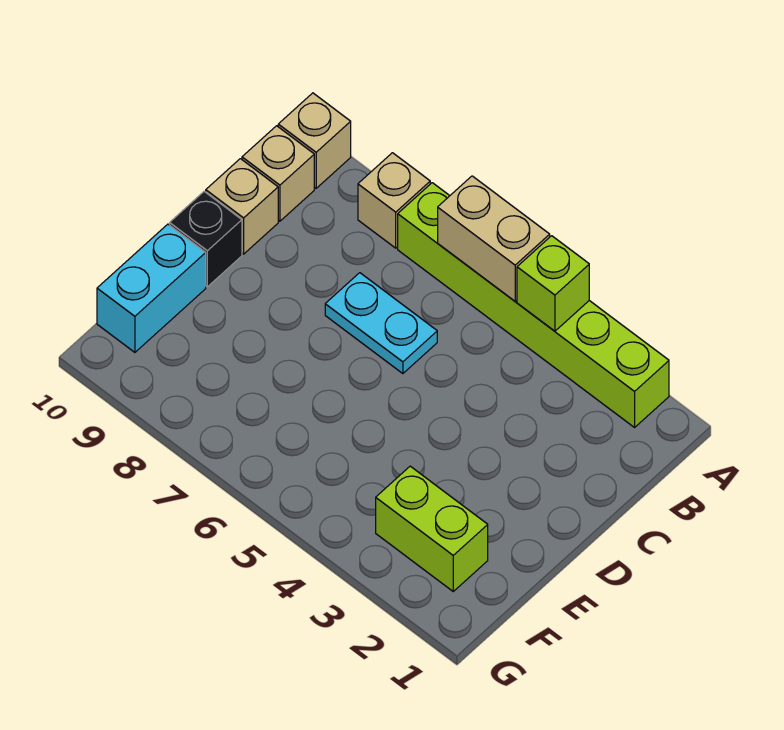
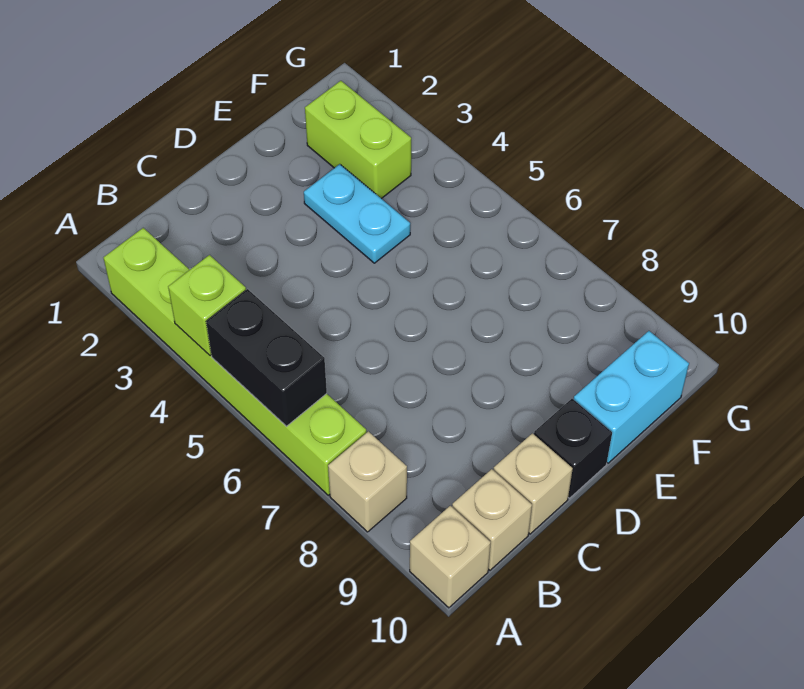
tan brick A5:A6 level 2 -> black brick A5:A6 level 2
cyan plate C6:C7 level 1 -> cyan plate E3:E4 level 1

